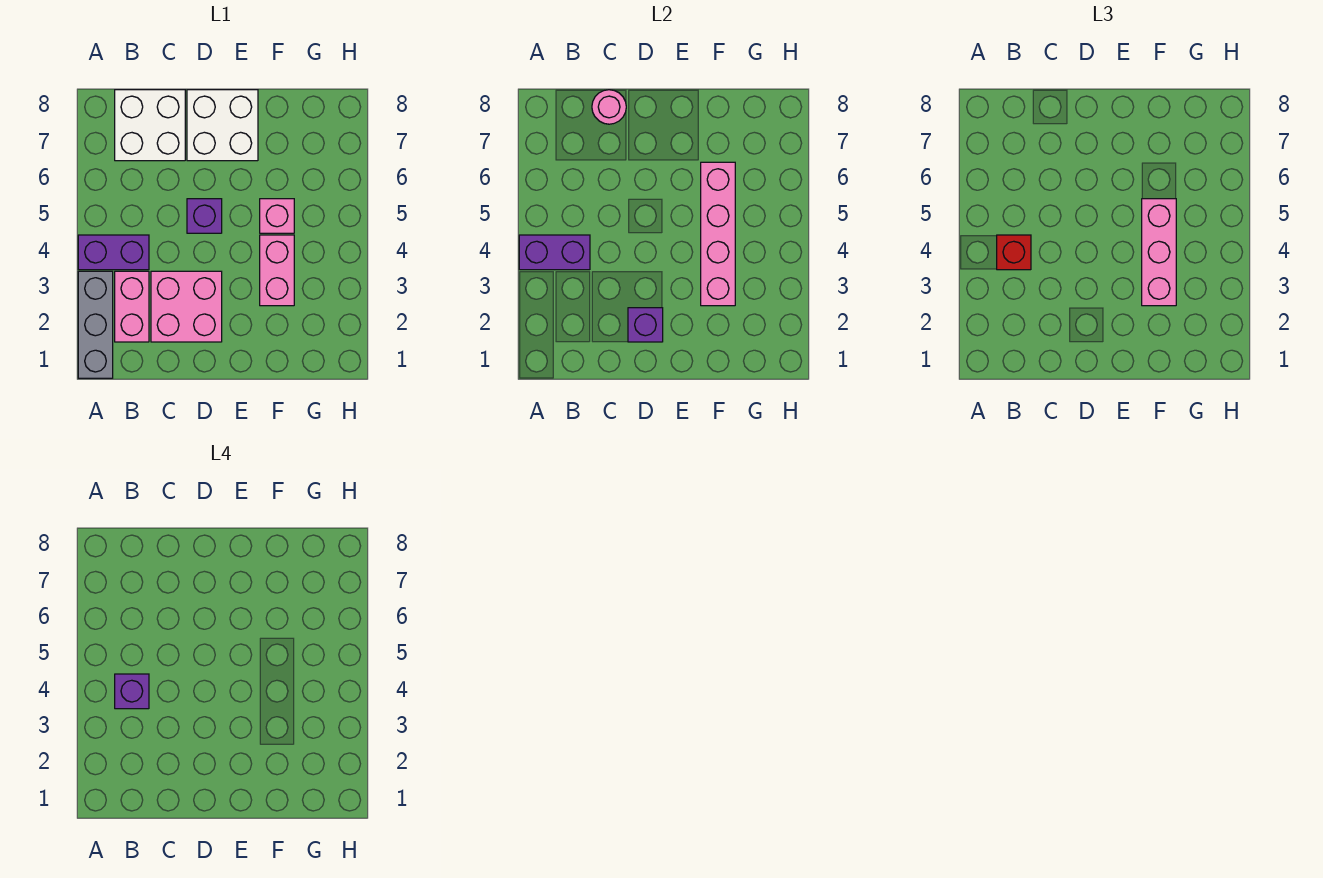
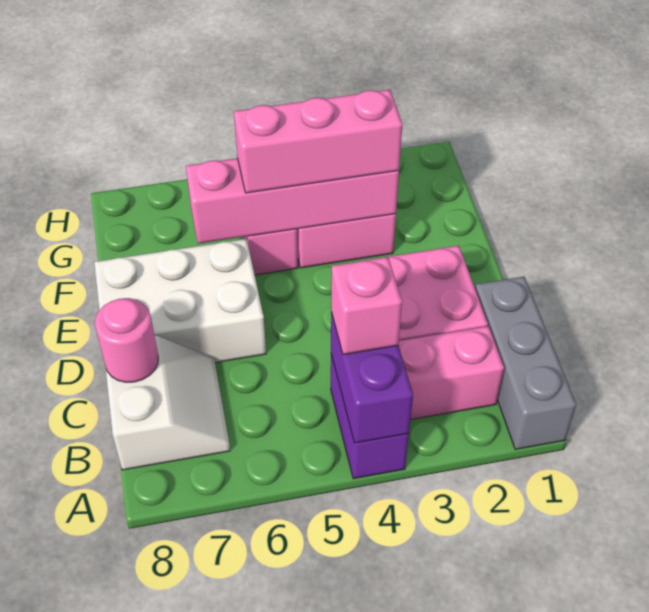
grey brick A1:A3 level 1 -> grey brick A1:C1 level 1
red brick B4 level 3 -> pink brick B4 level 3
purple brick B4 level 4 -> none
white brick B7:C8 level 1 -> white slope B7:C8 level 1 top 8
purple brick D2 level 2 -> none
purple brick D5 level 1 -> none
white brick D7:E8 level 1 -> white brick D6:E8 level 1

